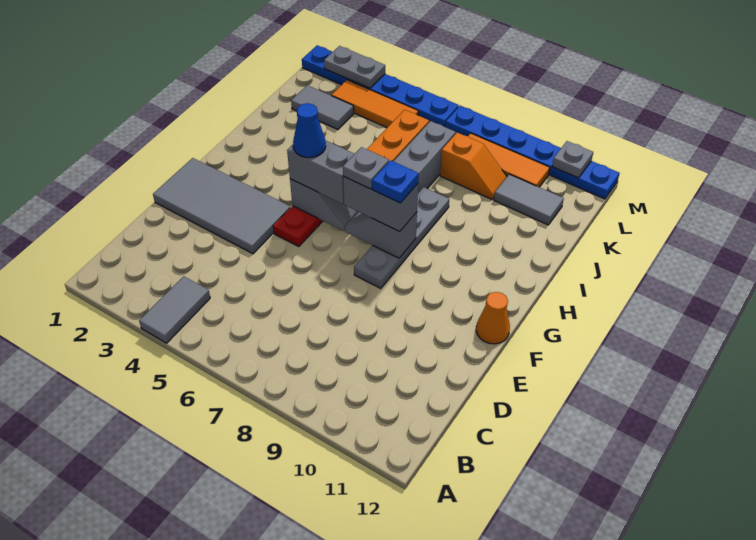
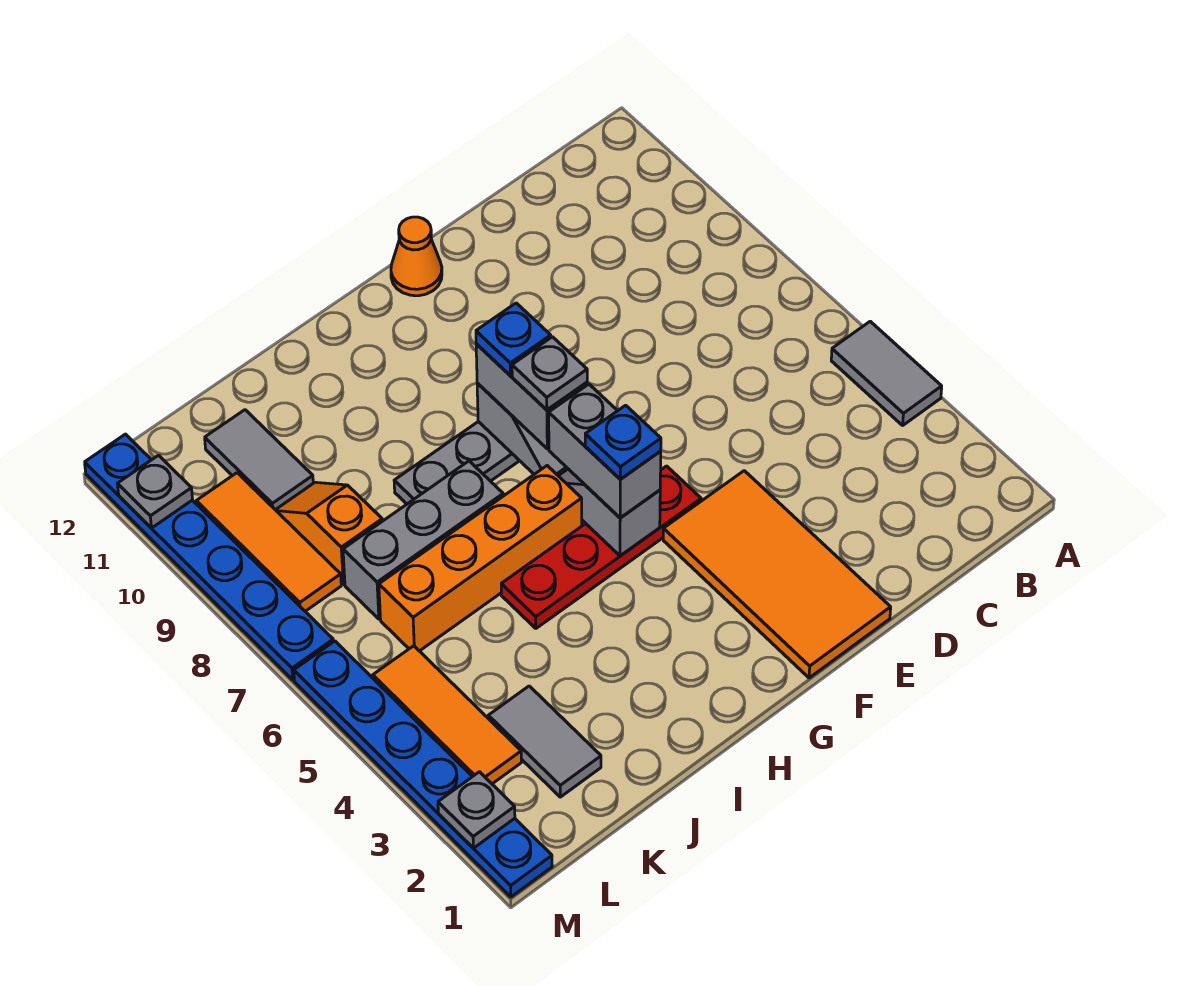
grey tile A4:B4 level 1 -> grey tile A4:A5 level 1
grey tile E1:F4 level 1 -> orange tile E1:F4 level 1
blue cone G5 level 4 -> blue plate G5 level 4
grey plate M2:M3 level 2 -> grey plate M2 level 2

